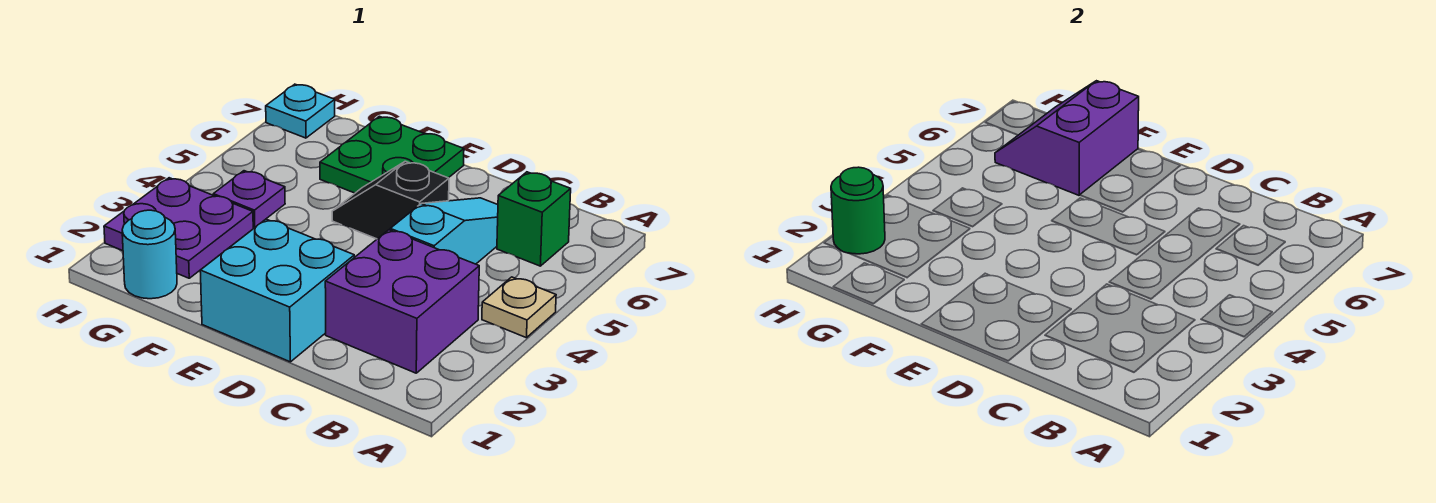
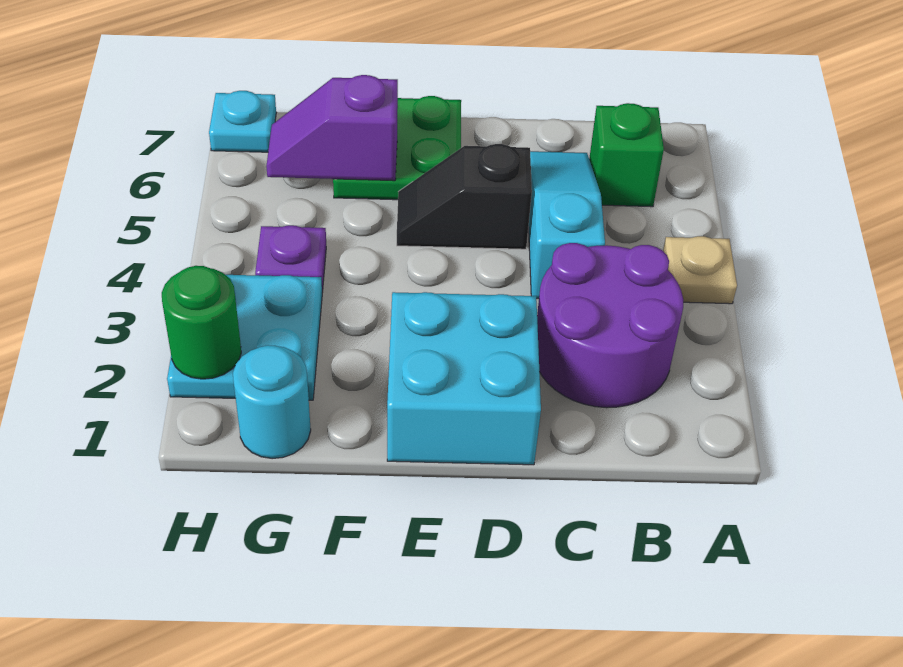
purple brick B2:C3 level 1 -> purple round brick B2:C3 level 1
purple slope F6:G7 level 2 top F -> purple slope F6:G6 level 2 top F
purple plate G2:H3 level 1 -> cyan plate G2:H3 level 1

